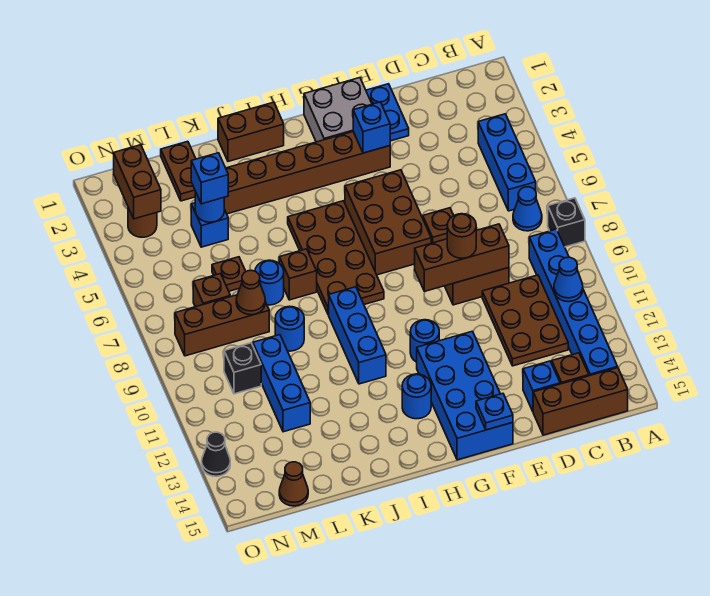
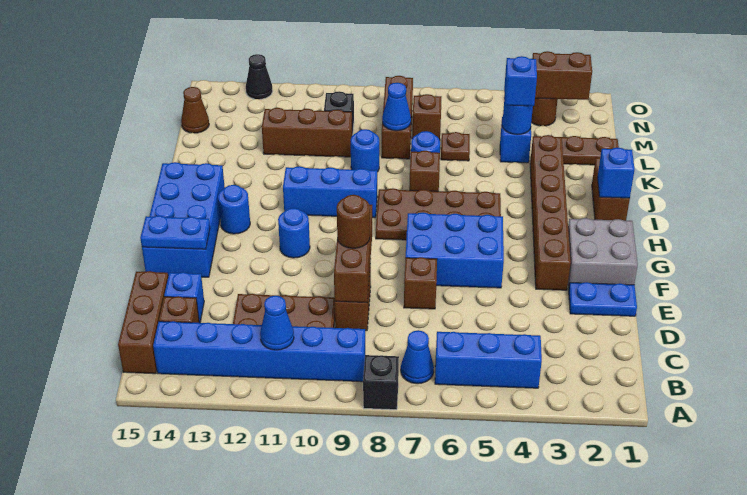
blue brick F3 level 2 -> blue brick I1 level 2
brown brick F5:G7 level 1 -> blue brick F5:G7 level 1
blue brick F12:G15 level 1 -> blue brick F14:I15 level 1
blue plate F15 level 2 -> blue plate F14:F15 level 2
brown cone L8 level 2 -> blue cone L8 level 2
blue brick L10:L12 level 1 -> brown brick L10:L12 level 1

